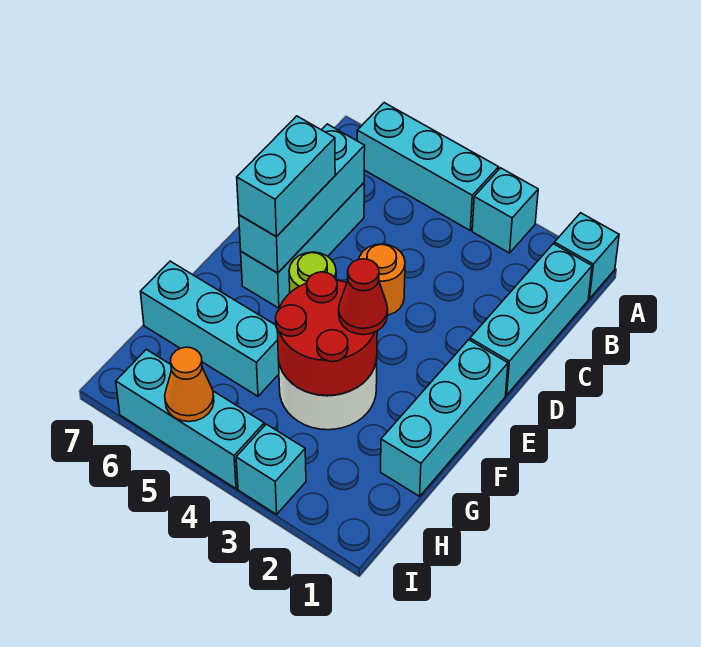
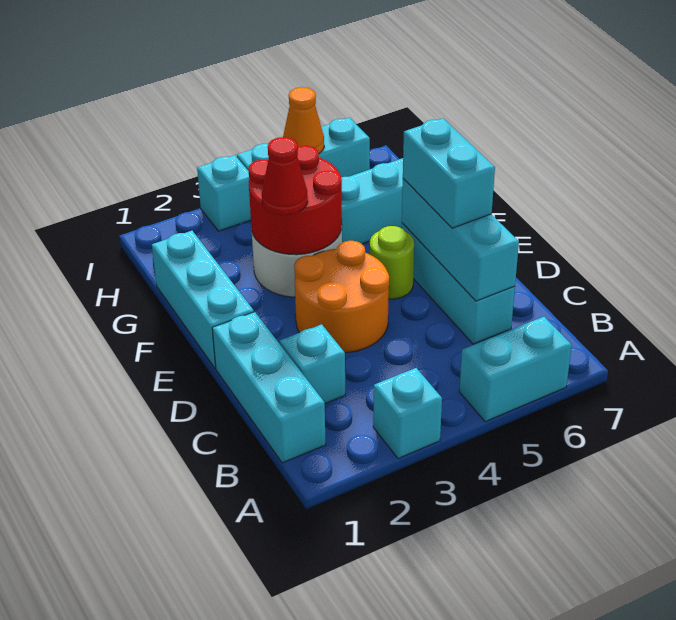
cyan brick A1 level 1 -> cyan brick C2 level 1
cyan brick A4:A6 level 1 -> cyan brick A5:A6 level 1
orange round brick D4 level 1 -> orange round brick D3:E4 level 1

